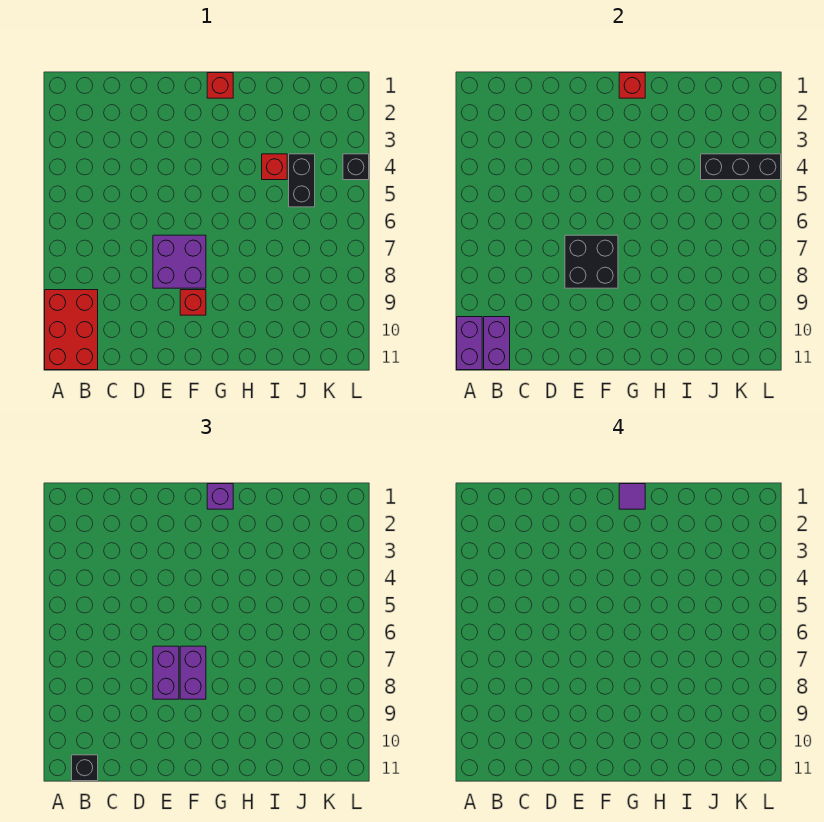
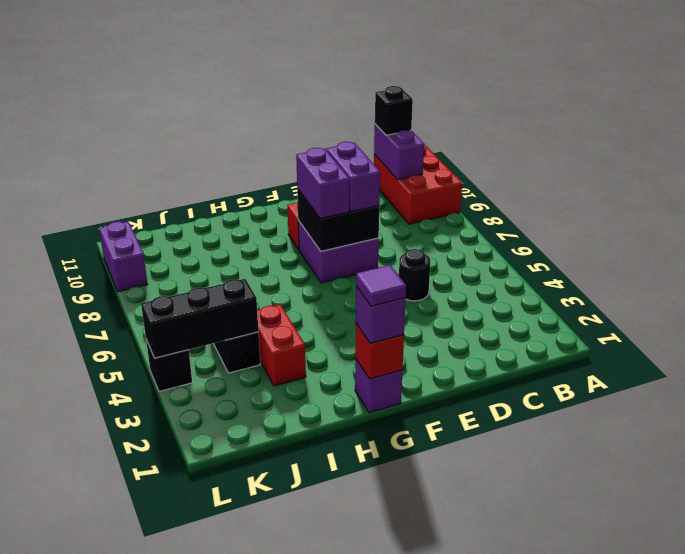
purple brick A10:A11 level 2 -> purple brick L9:L10 level 1
none -> black round brick D5 level 1
red brick G1 level 1 -> purple brick G1 level 1
red brick I4 level 1 -> red brick I3:I4 level 1

